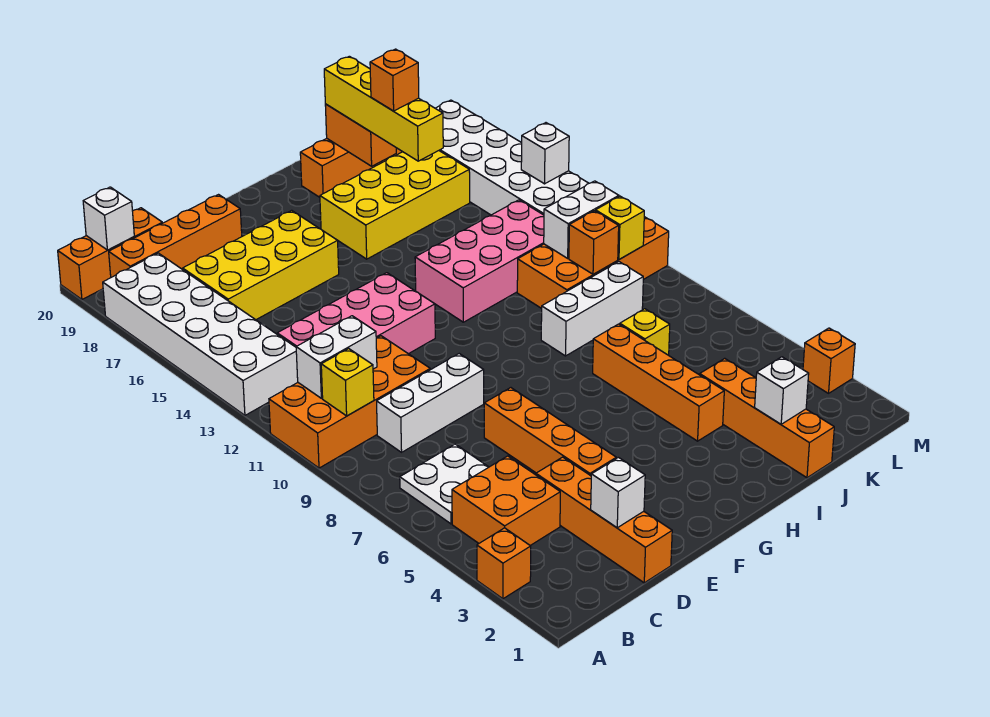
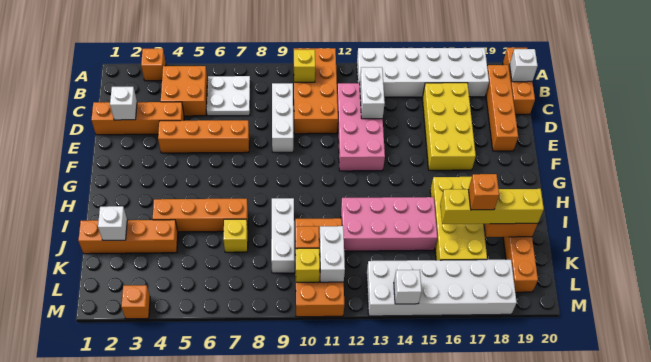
white brick B11:C11 level 2 -> white brick C13:D13 level 2
pink brick H12:K13 level 1 -> pink brick I12:J15 level 1

